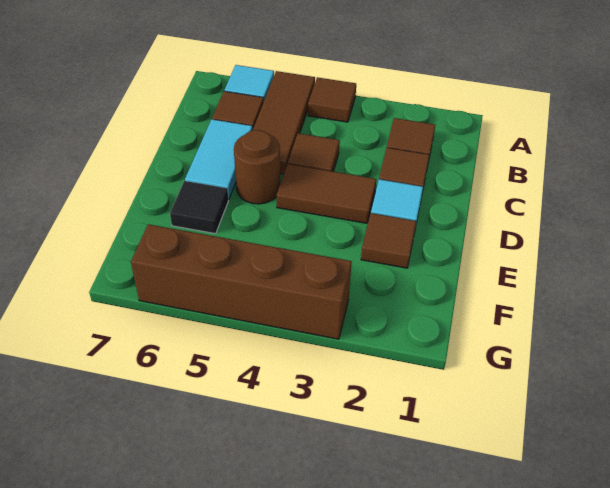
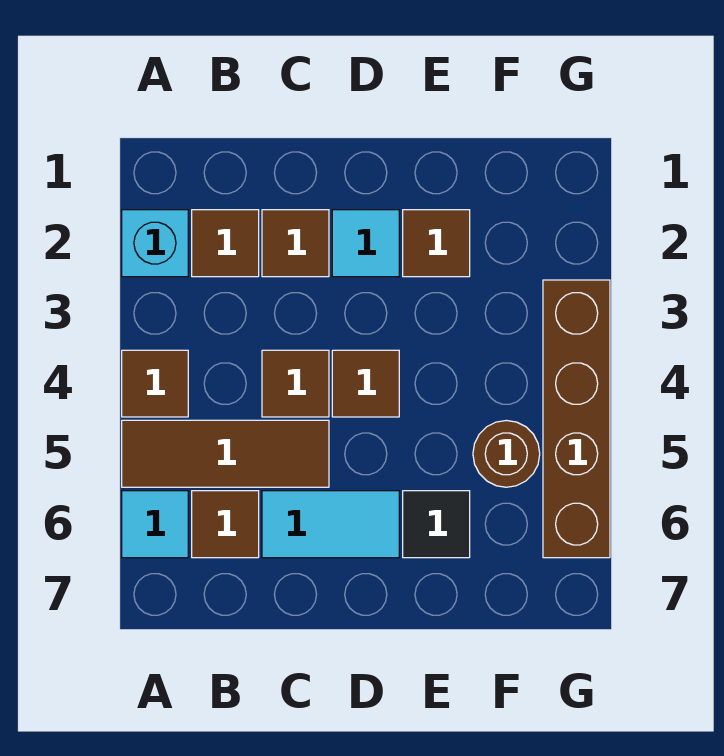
none -> cyan brick A2 level 1
brown tile D3:D4 level 1 -> brown tile D4 level 1
brown round brick D5 level 1 -> brown round brick F5 level 1

